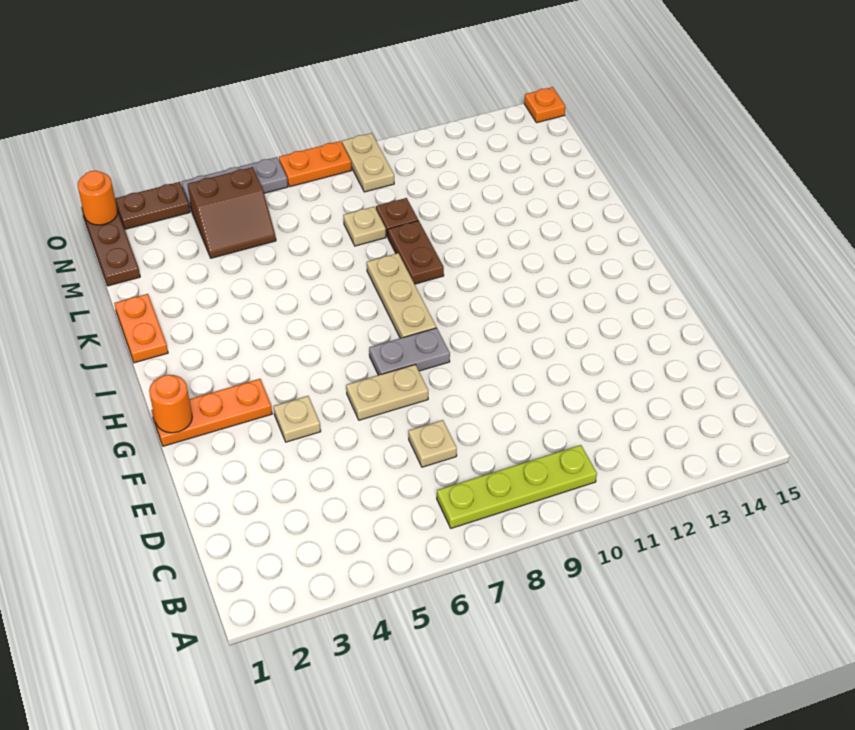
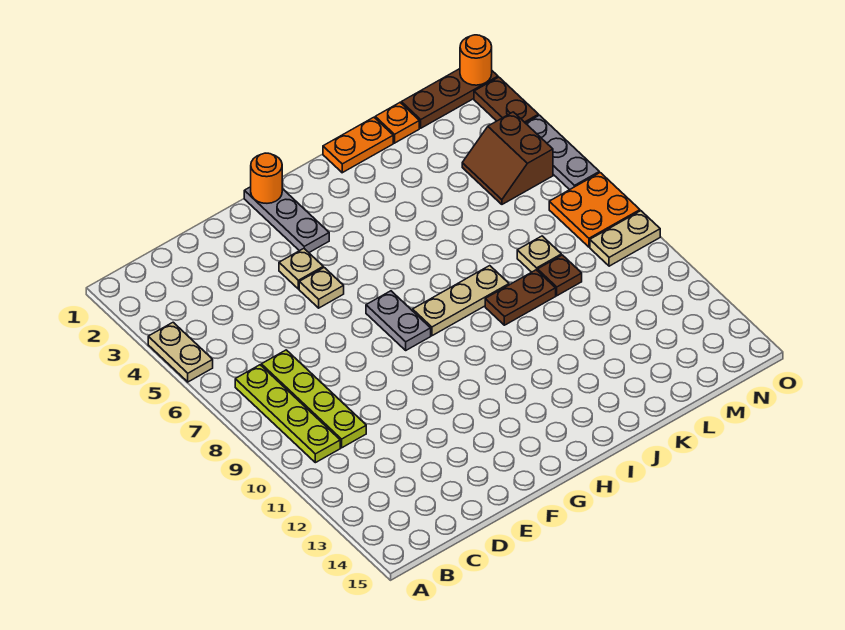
none -> lime plate C7:C10 level 1
tan plate D7 level 1 -> tan plate F5 level 1
tan plate F6:F7 level 1 -> tan plate A4:A5 level 1
orange plate G1:G3 level 1 -> grey plate G1:G3 level 1
orange plate O7:O8 level 1 -> orange plate N7:O8 level 1
orange plate O15 level 1 -> orange plate L1 level 1

